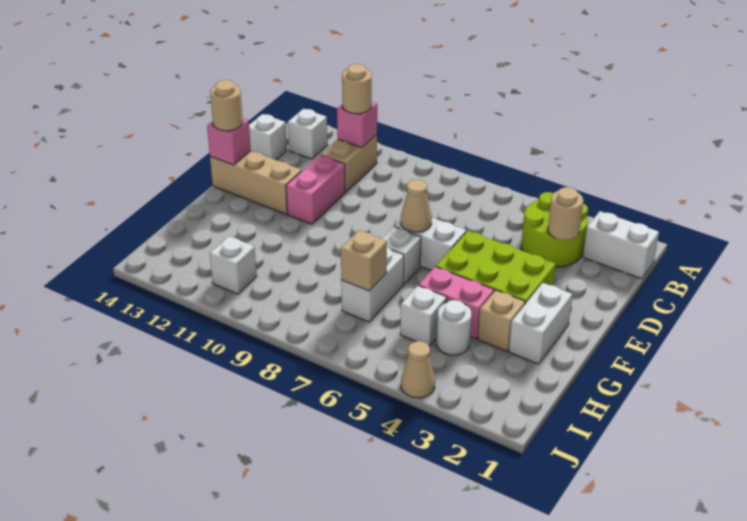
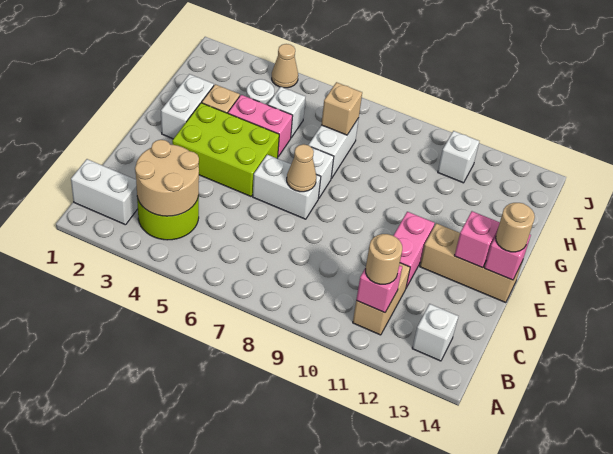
tan round brick C3 level 2 -> tan round brick B3:C4 level 2
white brick C14 level 1 -> none
none -> pink brick E13 level 2

